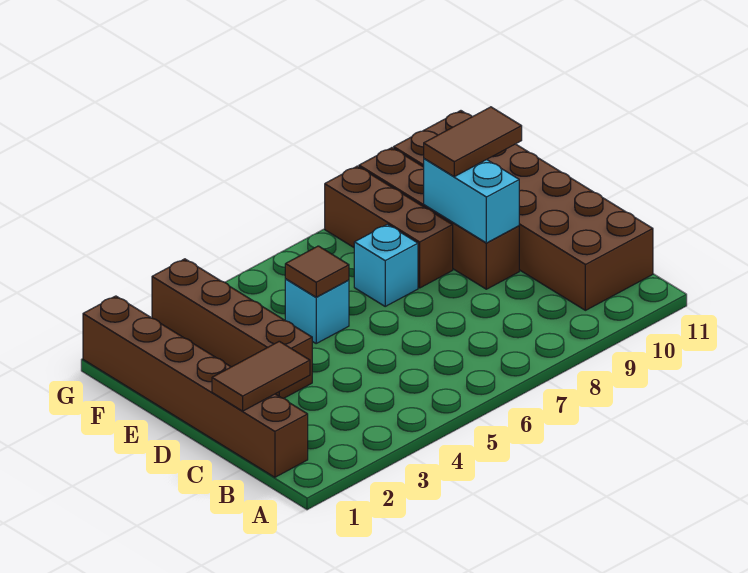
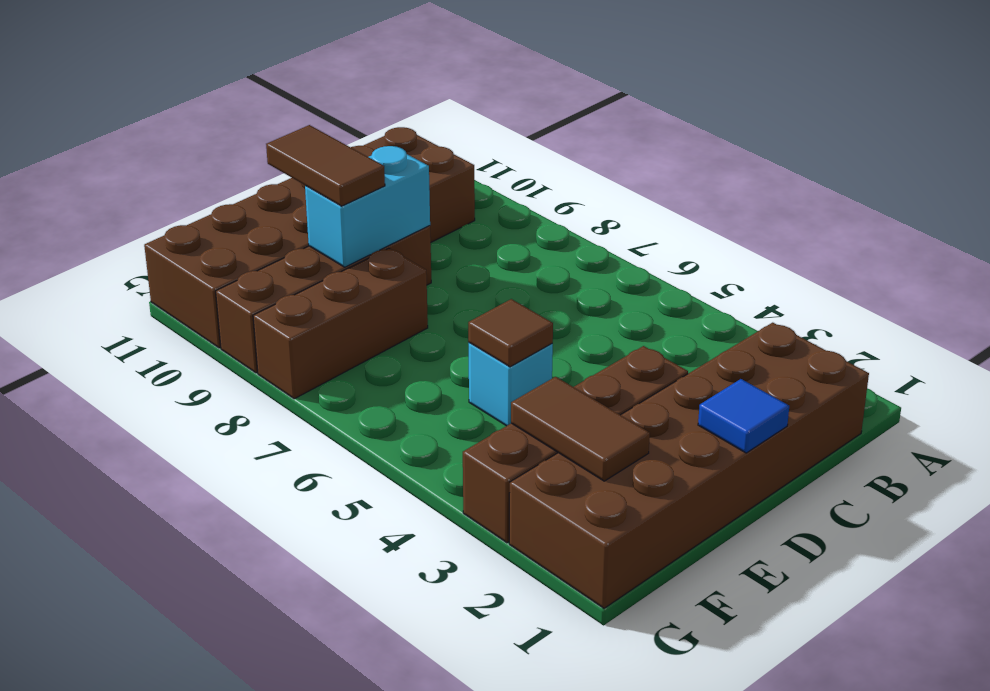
brown brick B1:G1 level 1 -> brown brick B1:G2 level 1
brown tile C1:C2 level 2 -> brown tile F2:F3 level 2
none -> blue tile D1 level 2
cyan brick E7 level 1 -> none

